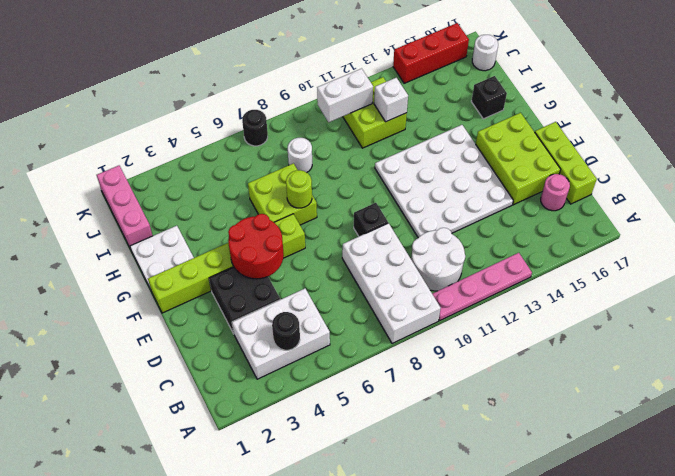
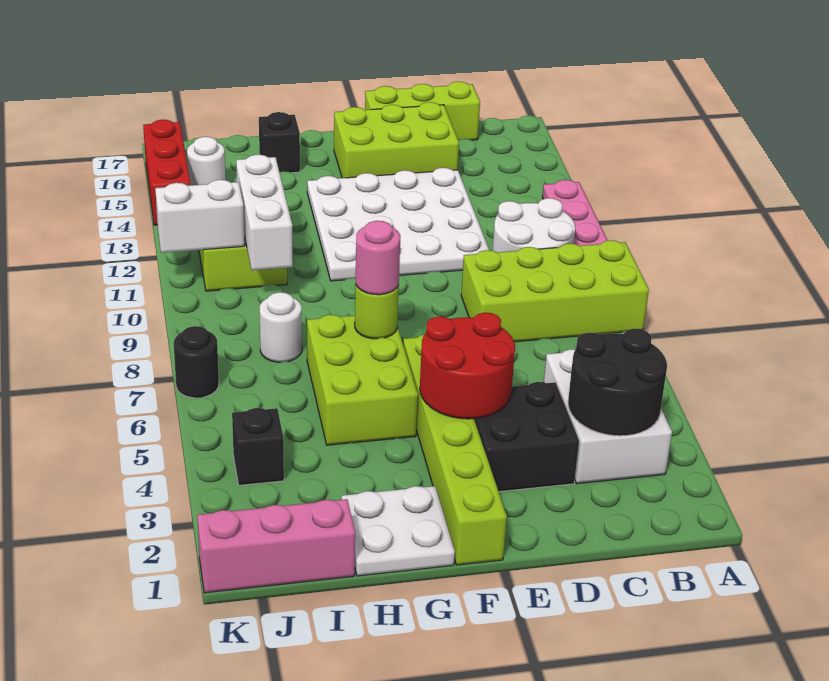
white brick A8:D9 level 1 -> lime brick A8:D9 level 1
black round brick B4 level 2 -> black round brick B3:C4 level 2
pink round brick C16 level 1 -> pink round brick G7 level 3
black brick E9 level 1 -> black brick J4 level 1
lime brick G6:H7 level 1 -> lime brick G5:H7 level 1
white brick I12 level 2 -> white brick I10:I12 level 2
white brick J10:J11 level 2 -> white brick J11:K11 level 2
white round brick J17 level 1 -> white round brick J15 level 1

